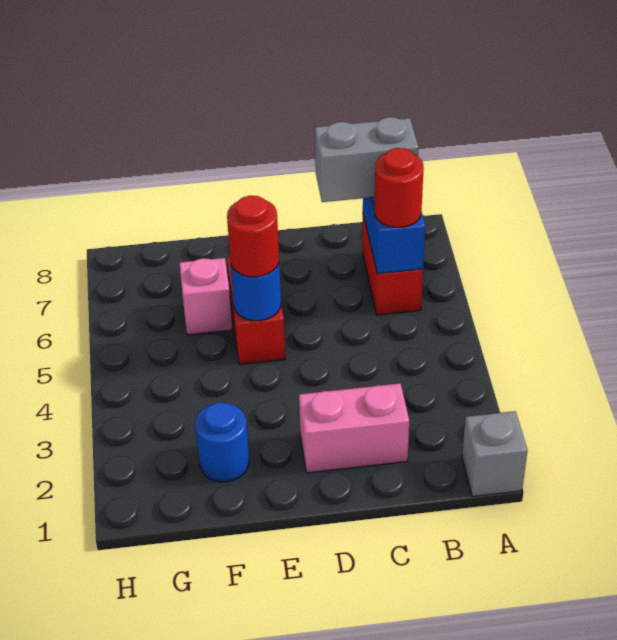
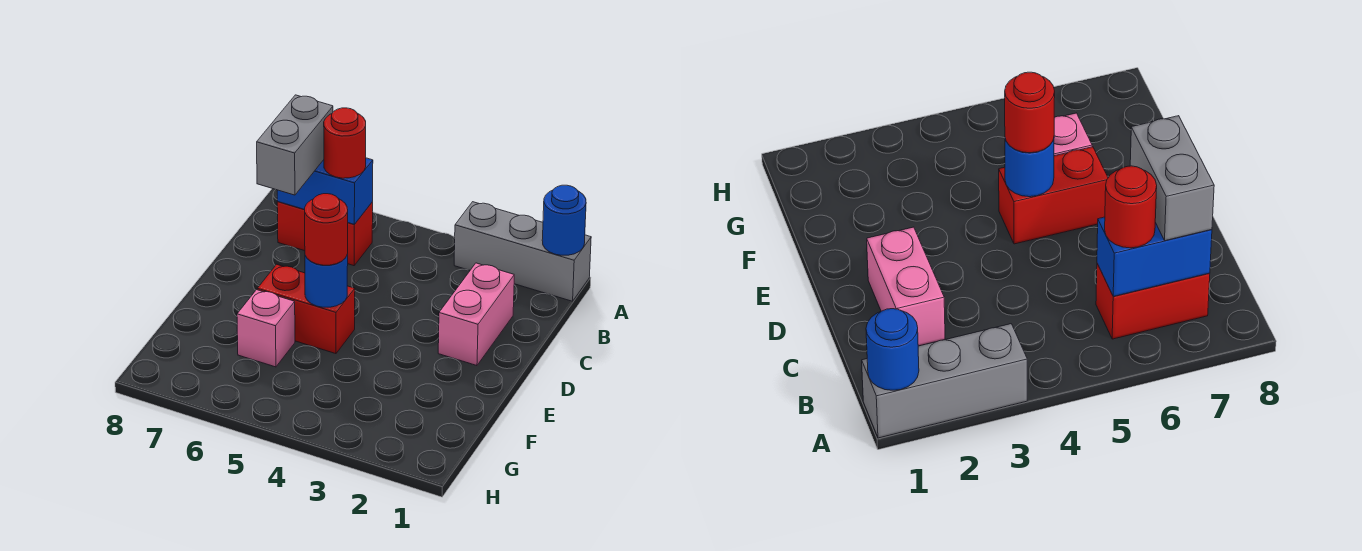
grey brick A1 level 1 -> grey brick A1:A3 level 1
blue round brick F2 level 1 -> blue round brick A1 level 2

